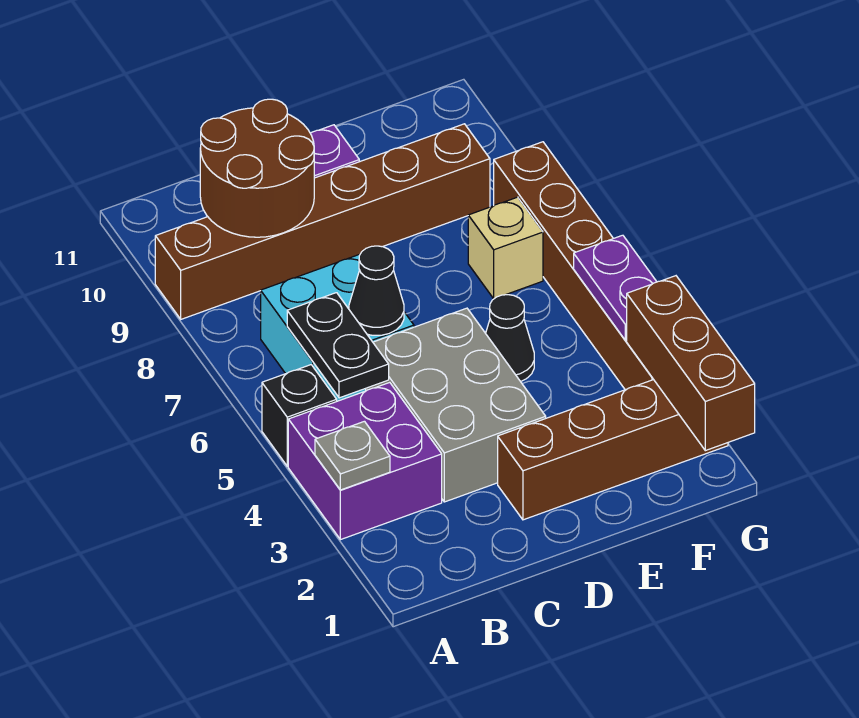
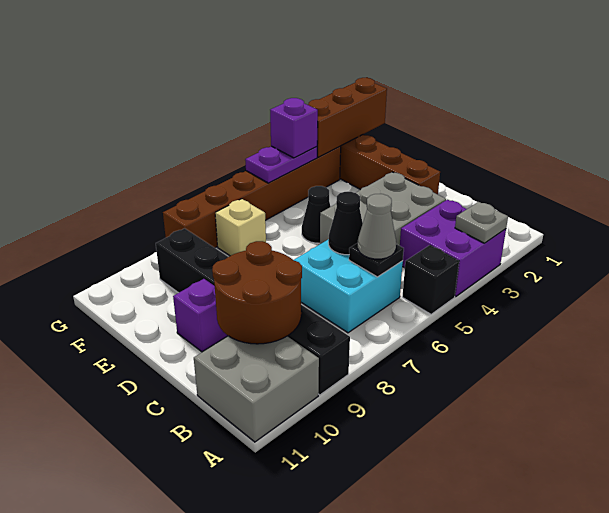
brown brick A9:F9 level 1 -> black brick A9:F9 level 1
none -> grey brick A10:B11 level 1
black plate B5:B6 level 2 -> black plate B6 level 2
none -> grey cone B6 level 3
none -> purple brick G4 level 3

